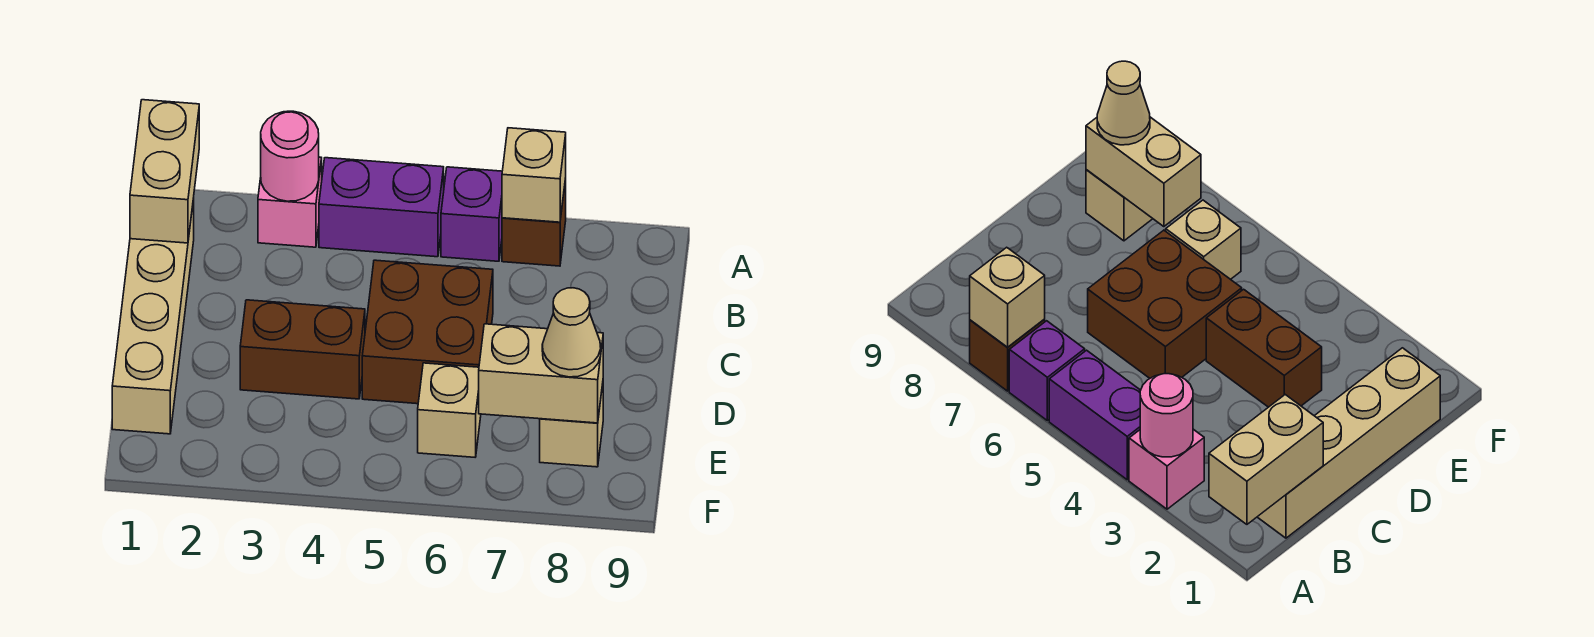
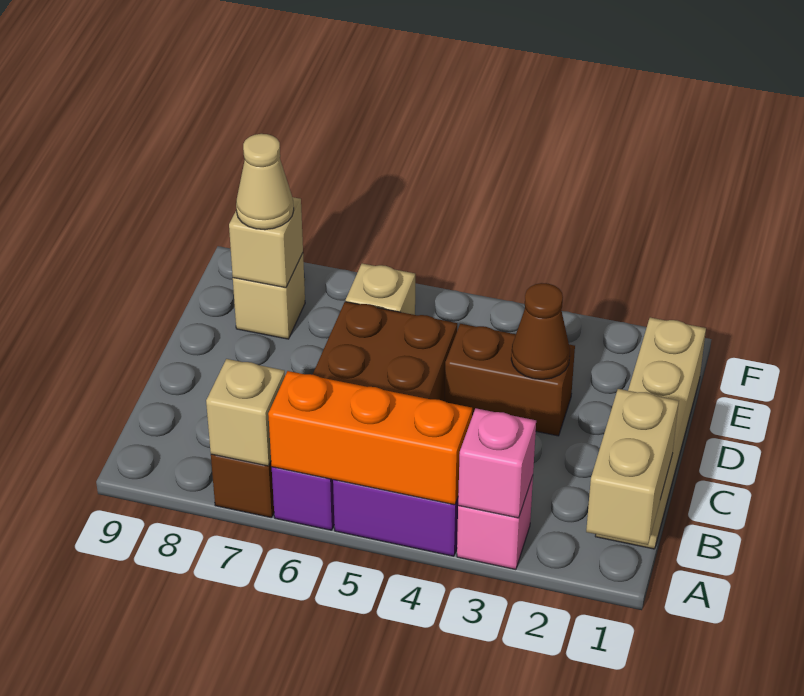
pink round brick A3 level 2 -> pink brick A3 level 2
none -> orange brick A4:A6 level 2
none -> brown cone D3 level 2
tan brick E7:E8 level 2 -> tan brick E8 level 2

